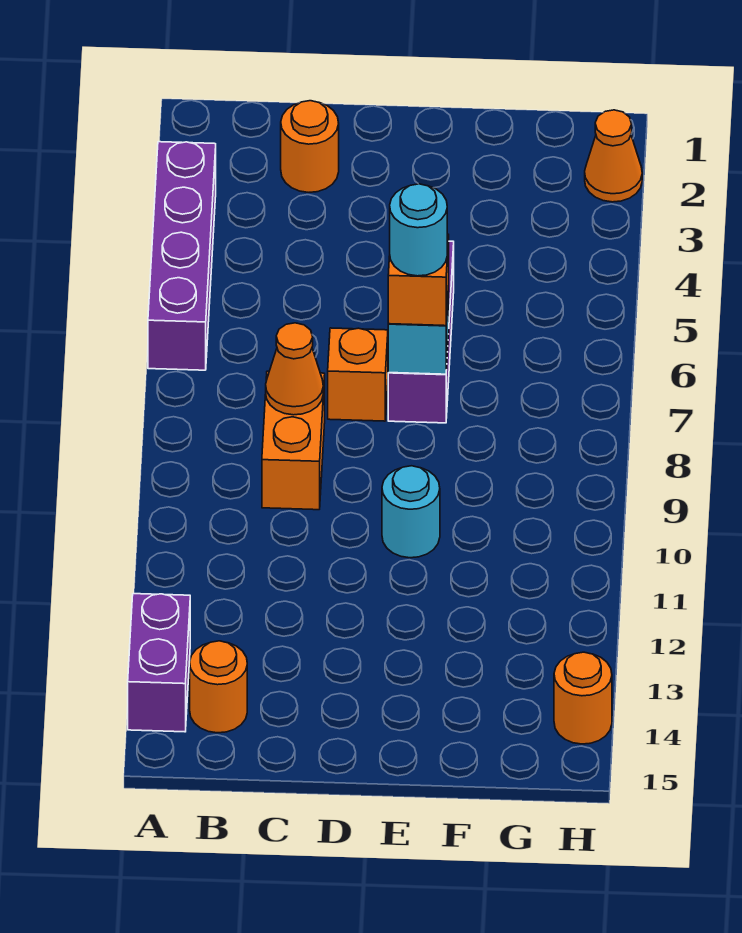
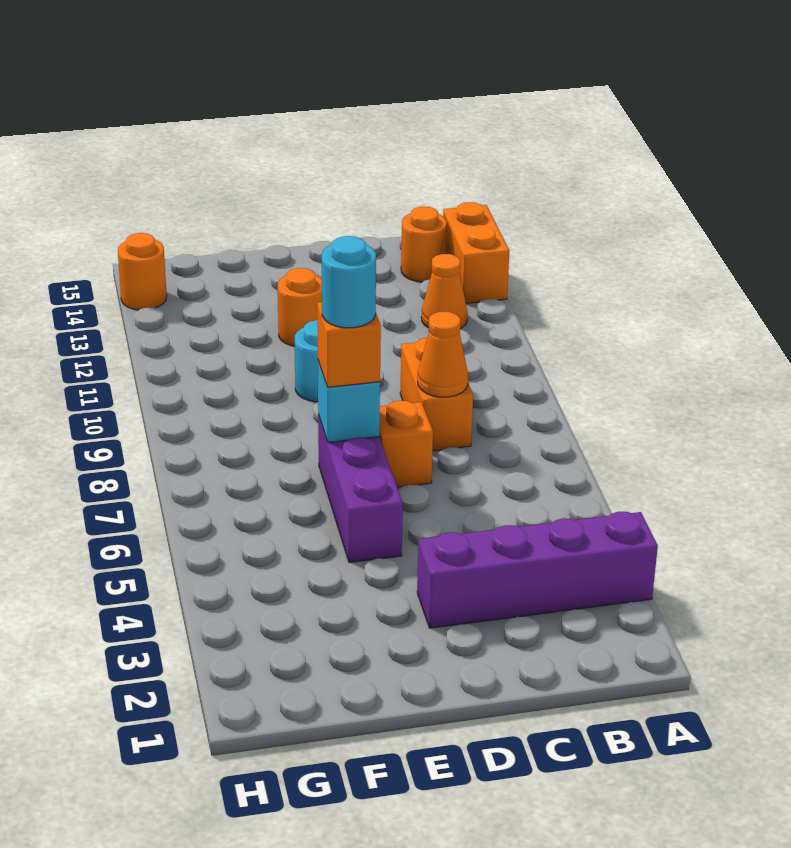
purple brick A3:A6 level 1 -> purple brick A3:D3 level 1
purple brick A13:A14 level 1 -> orange brick A13:A14 level 1
orange round brick C2 level 1 -> orange round brick E12 level 1
orange cone H2 level 1 -> orange cone B12 level 1

